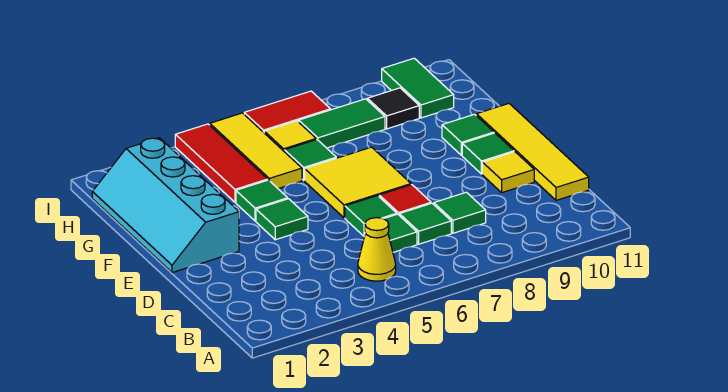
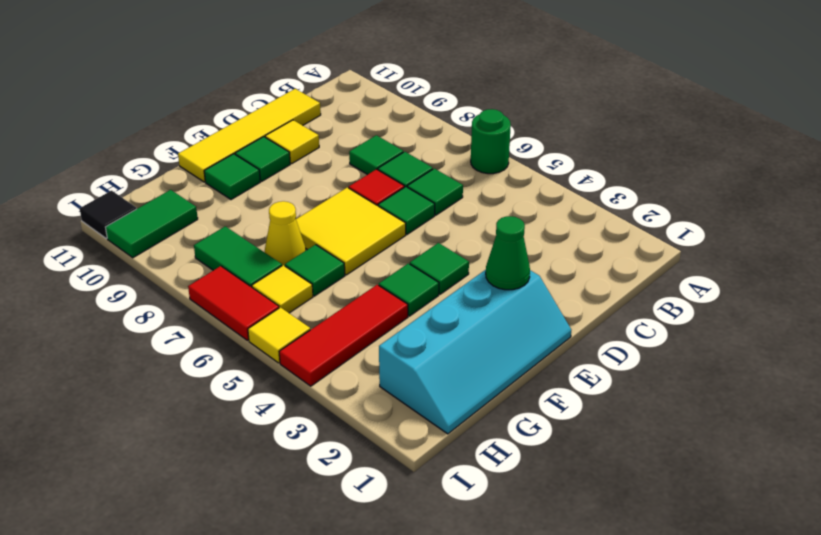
none -> green round brick A6 level 1
yellow cone B5 level 1 -> yellow cone G7 level 1
none -> green cone E2 level 2
yellow tile G5:I5 level 1 -> yellow tile I5 level 1
black tile H9 level 1 -> black tile I11 level 1

